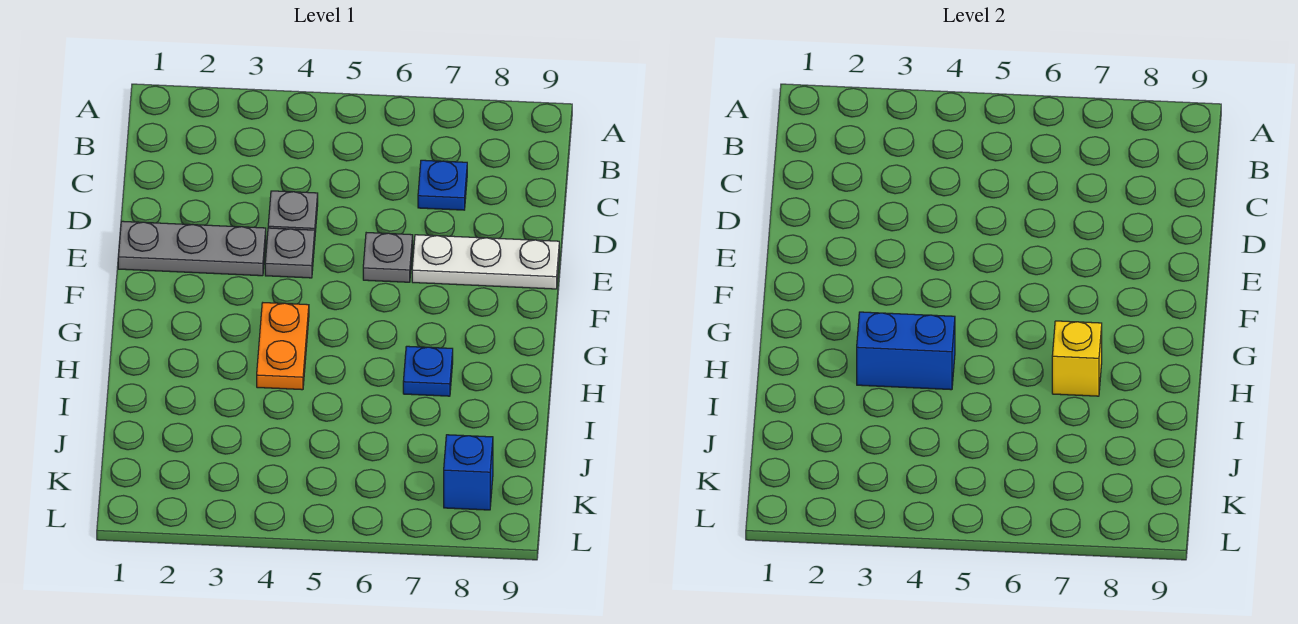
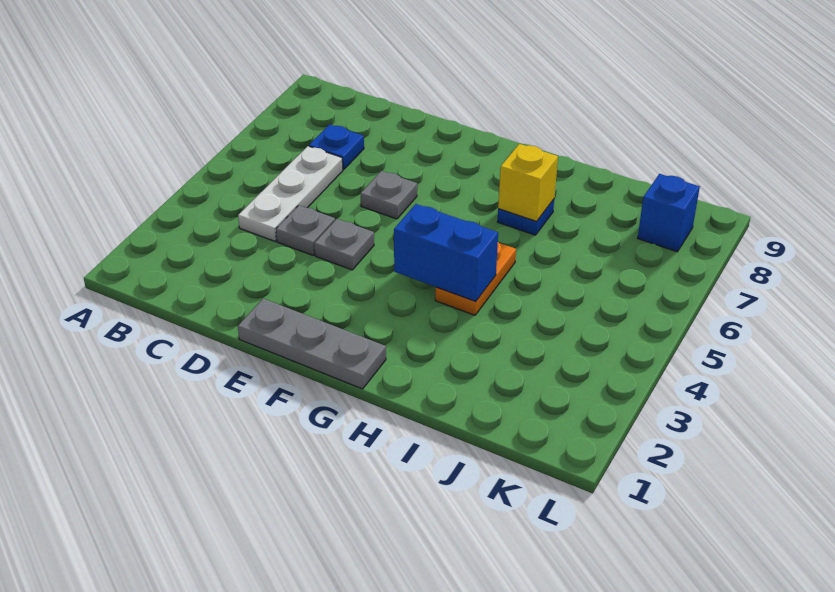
grey plate E1:E3 level 1 -> grey plate E1:G1 level 1
white plate E7:E9 level 1 -> white plate C4:C6 level 1
orange plate G4:H4 level 1 -> orange plate H4:H5 level 1
blue brick H3:H4 level 2 -> blue brick G4:H4 level 2

